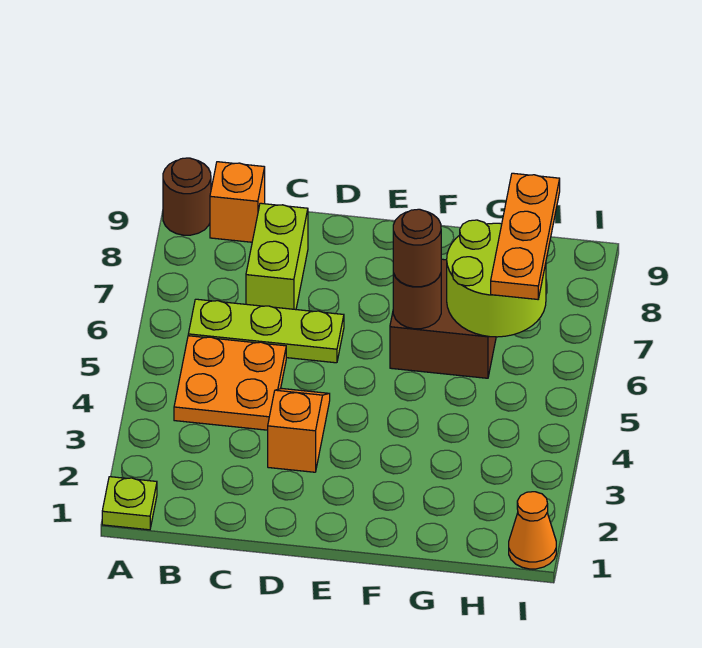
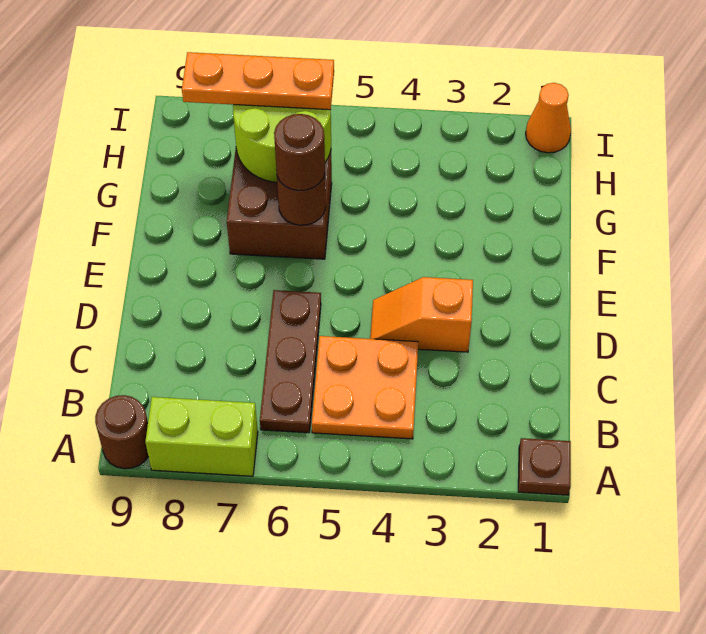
lime plate A1 level 1 -> brown plate A1 level 1
lime plate B6:D6 level 1 -> brown plate B6:D6 level 1
orange brick B9 level 1 -> none
lime brick C7:C8 level 1 -> lime brick A7:A8 level 1

